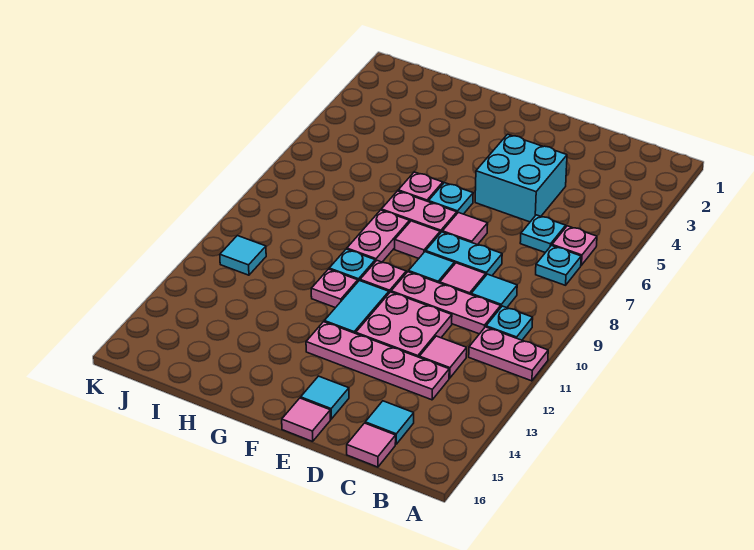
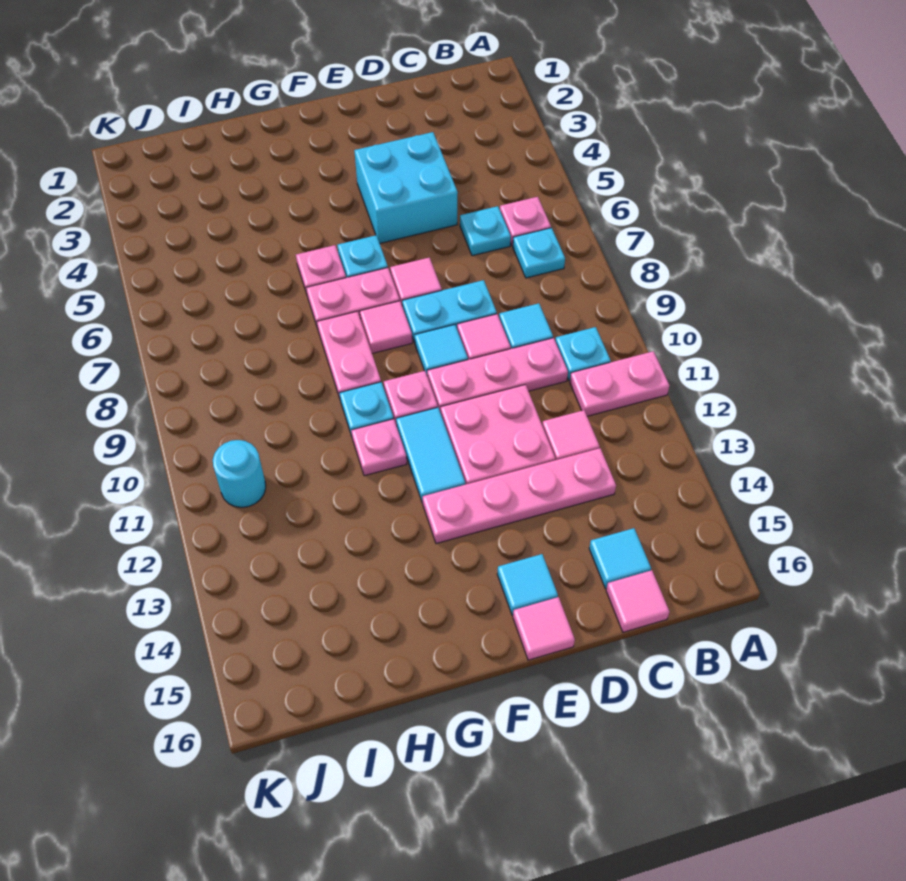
cyan tile J11 level 1 -> cyan round brick J11 level 1

